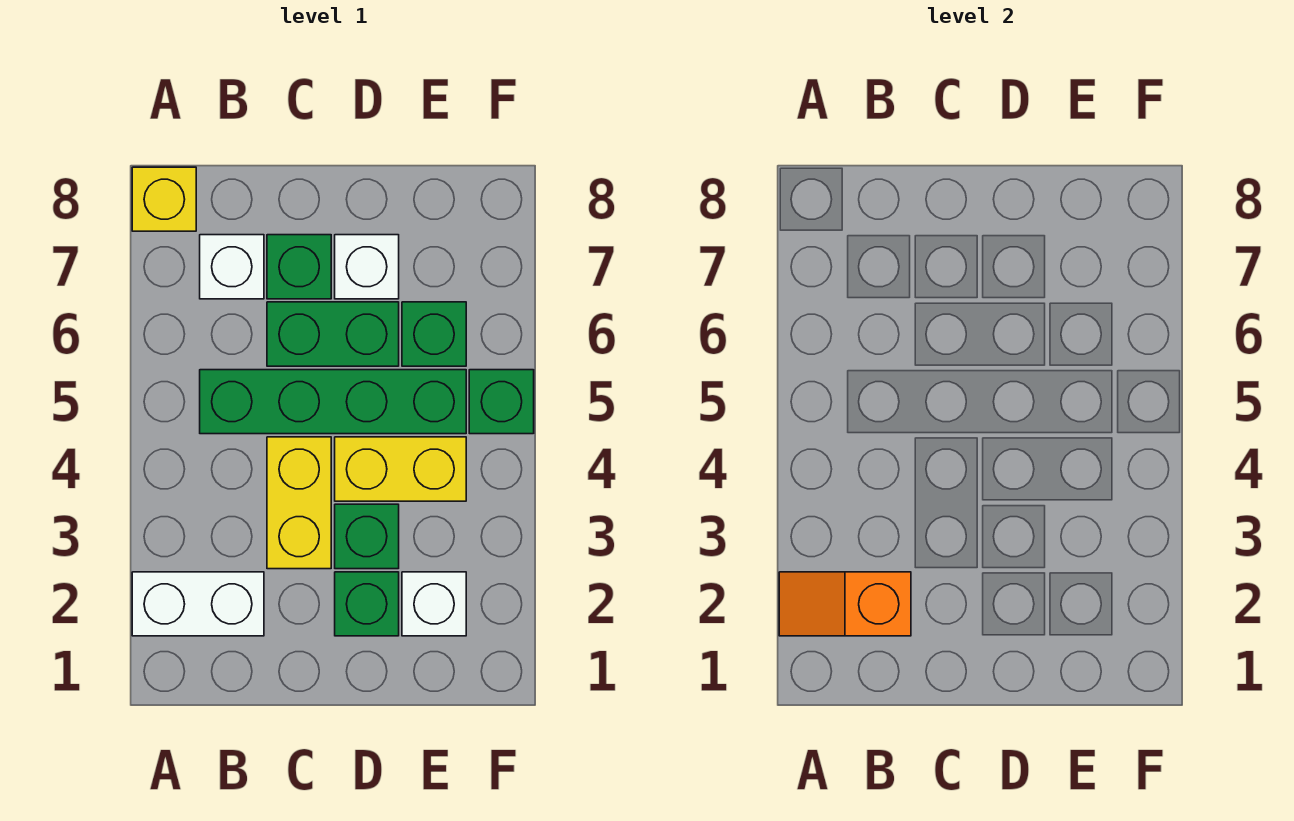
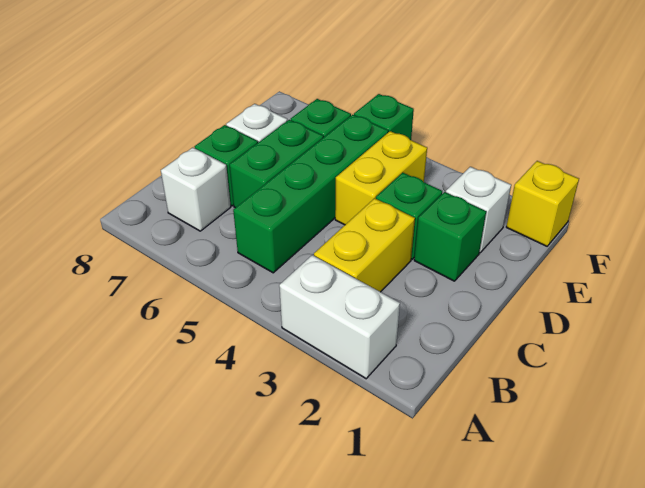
white brick A2:B2 level 1 -> white brick A2:A3 level 1
orange slope A2:B2 level 2 top B -> none
yellow brick A8 level 1 -> yellow brick F1 level 1
yellow brick C3:C4 level 1 -> yellow brick B3:C3 level 1

